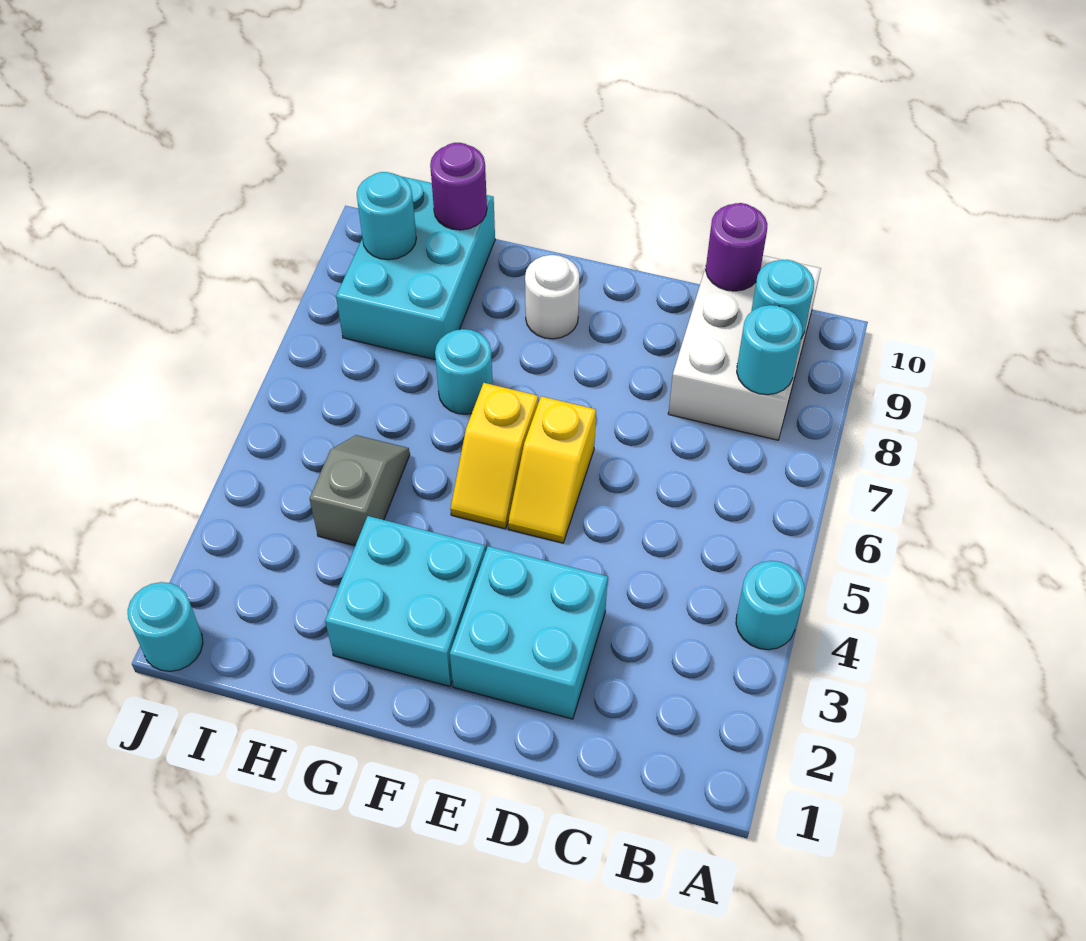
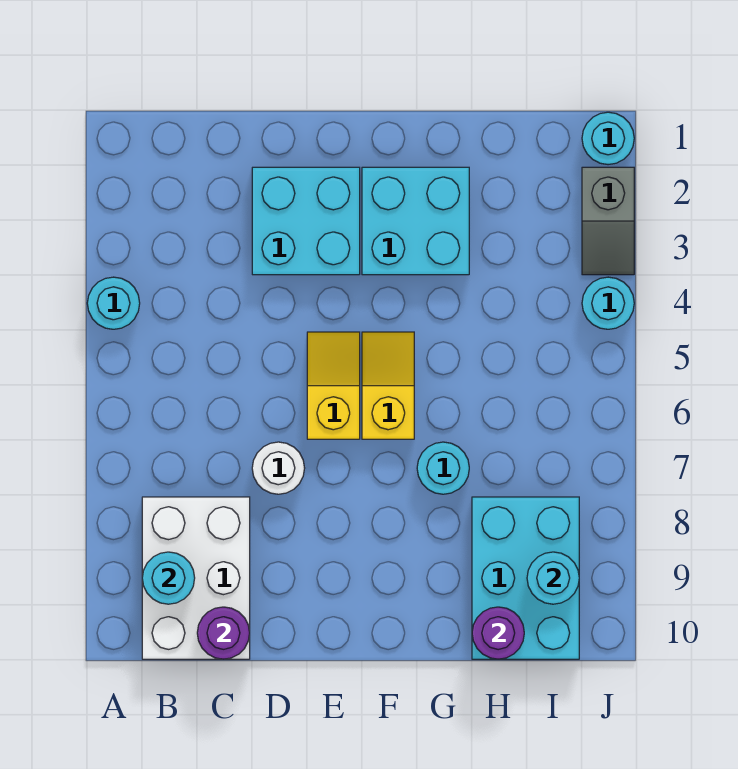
cyan round brick B8 level 2 -> cyan round brick J4 level 1
white round brick F9 level 1 -> white round brick D7 level 1
grey slope H4:H5 level 1 top 4 -> grey slope J2:J3 level 1 top 2

